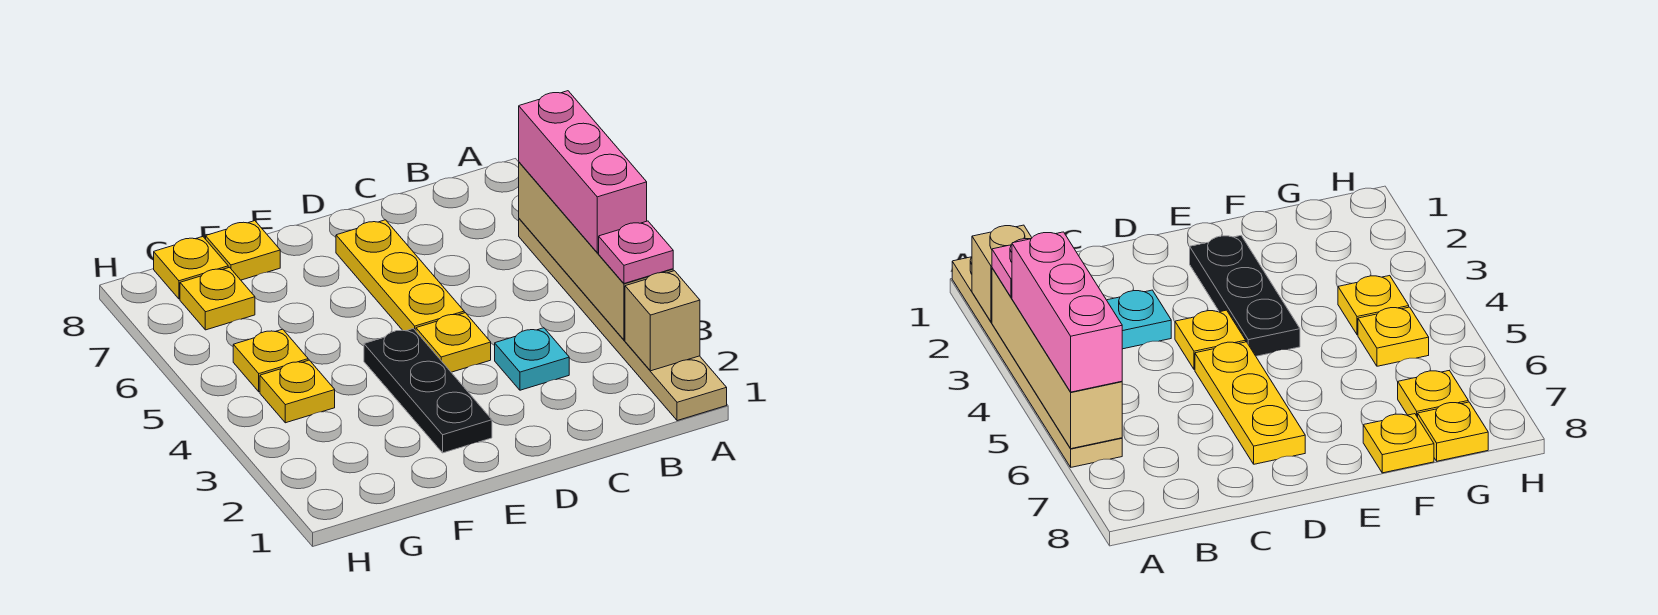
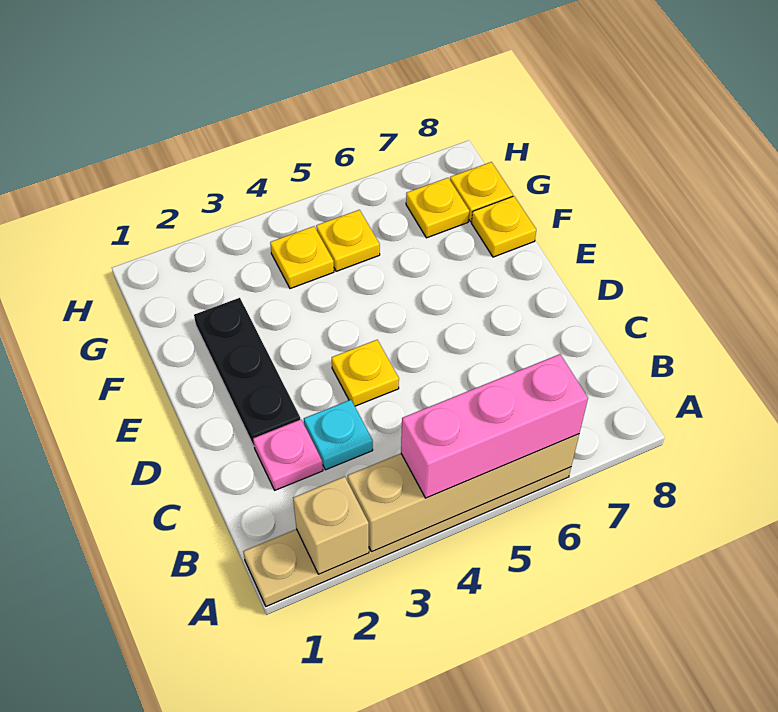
pink plate A3 level 3 -> pink plate C2 level 1
yellow plate D5:D7 level 1 -> none
black plate E2:E4 level 1 -> black plate D2:F2 level 1

